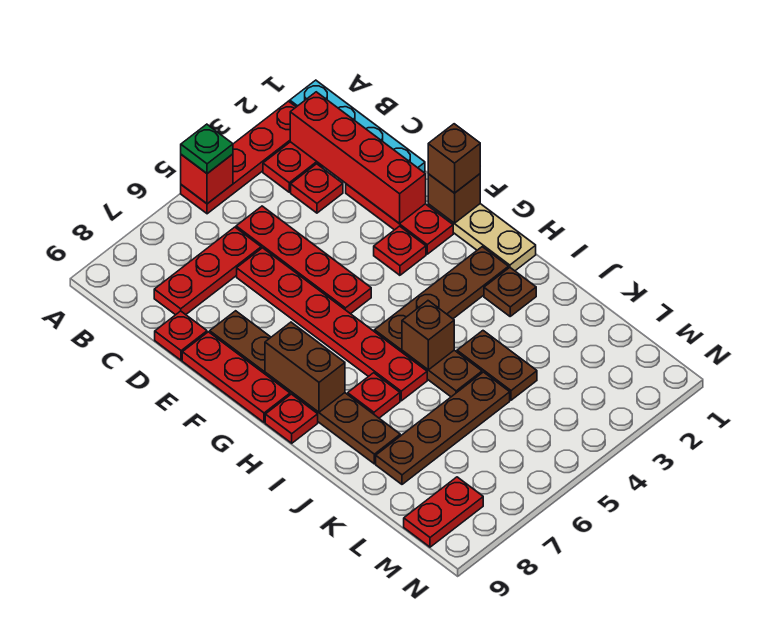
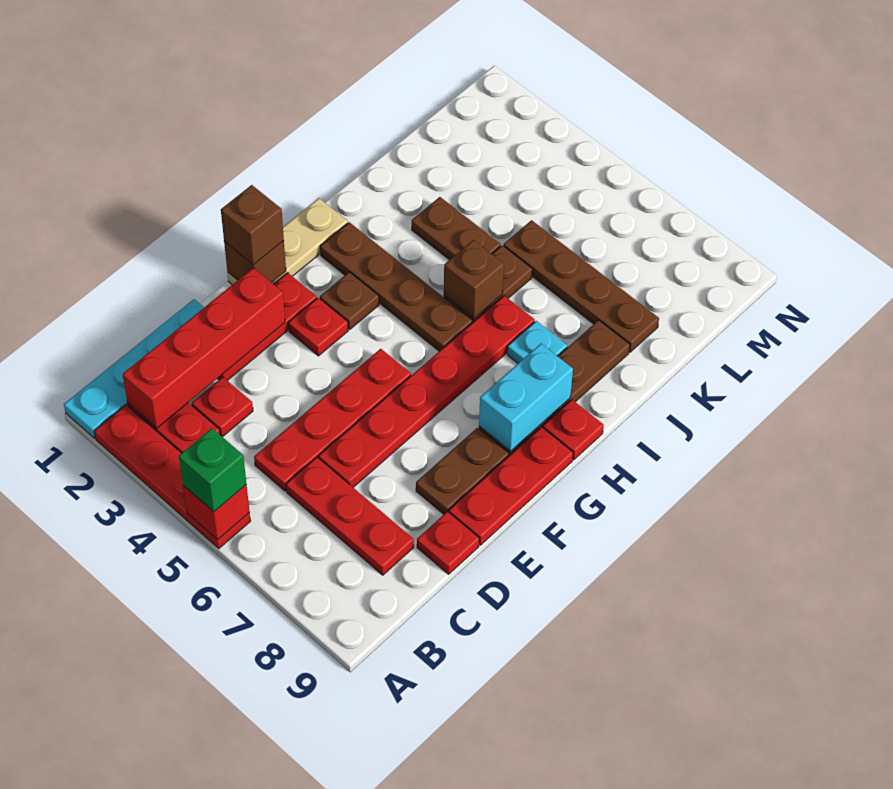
green plate A5 level 3 -> green brick A5 level 3
brown brick G8:H8 level 2 -> cyan brick G8:H8 level 2
brown plate I2 level 1 -> brown plate G3 level 1
red plate I7 level 1 -> cyan plate I7 level 1
brown plate J4:K4 level 1 -> brown plate J3:J4 level 1
red plate M8:M9 level 1 -> none

